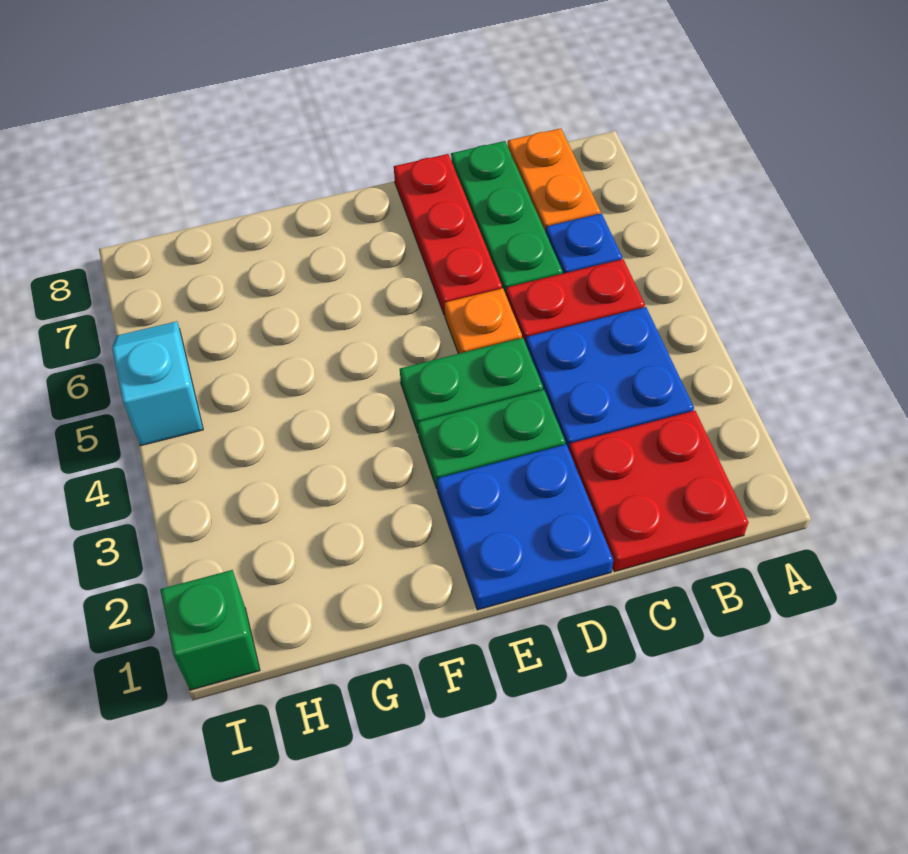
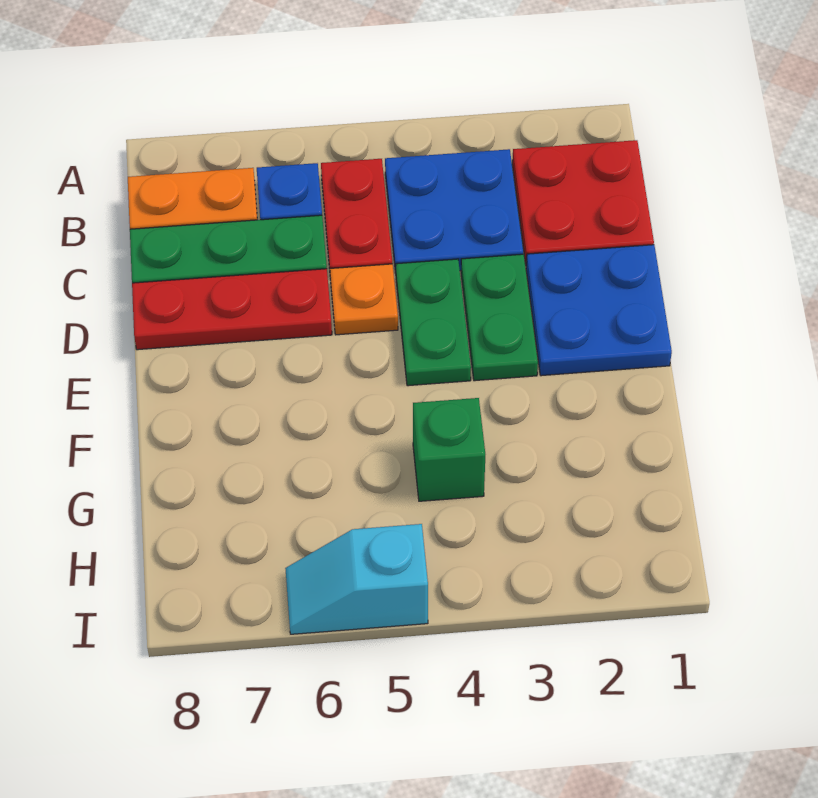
green brick I1 level 1 -> green brick G4 level 1

